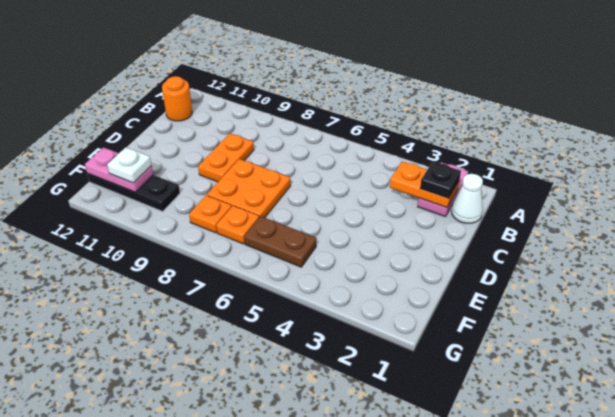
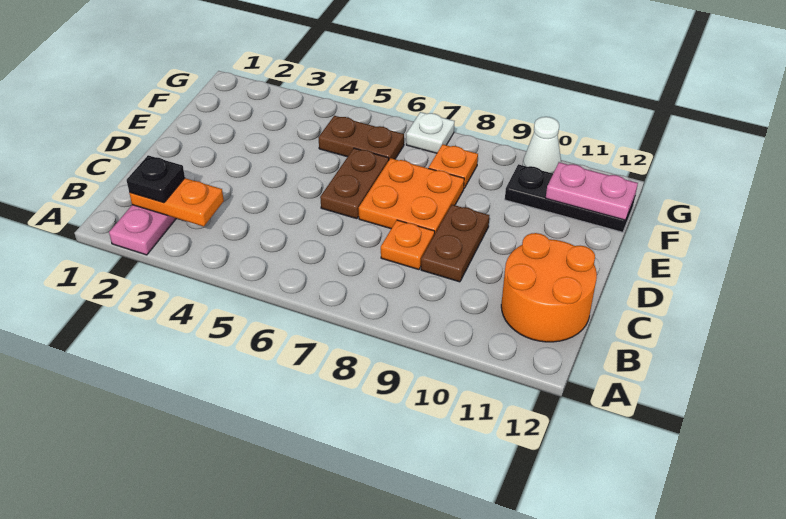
white cone B1 level 1 -> white cone G10 level 1
orange round brick B12 level 1 -> orange round brick B11:C12 level 1
orange plate C9:D9 level 1 -> brown plate C9:D9 level 1
none -> brown plate D6:E6 level 1
orange plate F7 level 1 -> orange plate C8 level 1
white plate F11 level 3 -> white plate G7 level 1

